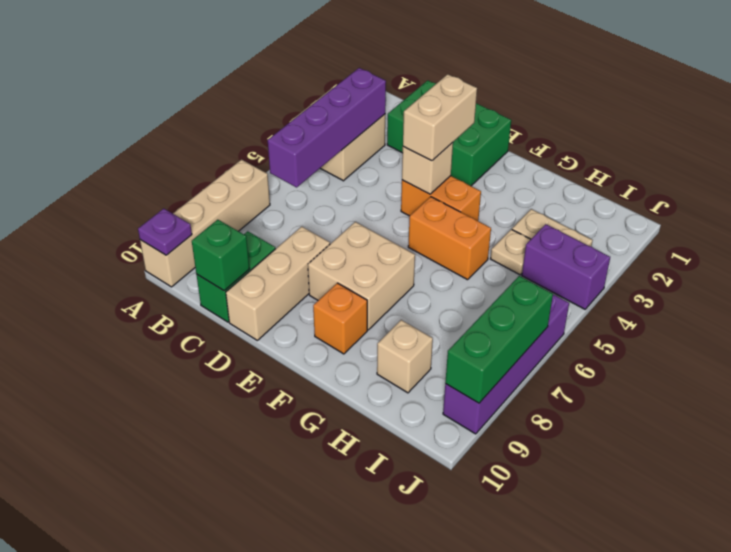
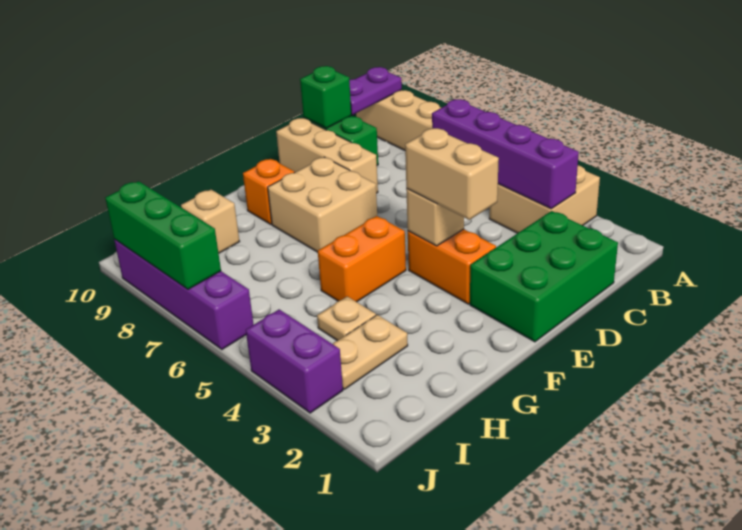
purple plate A10 level 2 -> purple plate A10:B10 level 2
orange brick E4:F4 level 1 -> orange brick E3:E4 level 1
purple brick I4:J4 level 1 -> purple brick J3:J4 level 1

